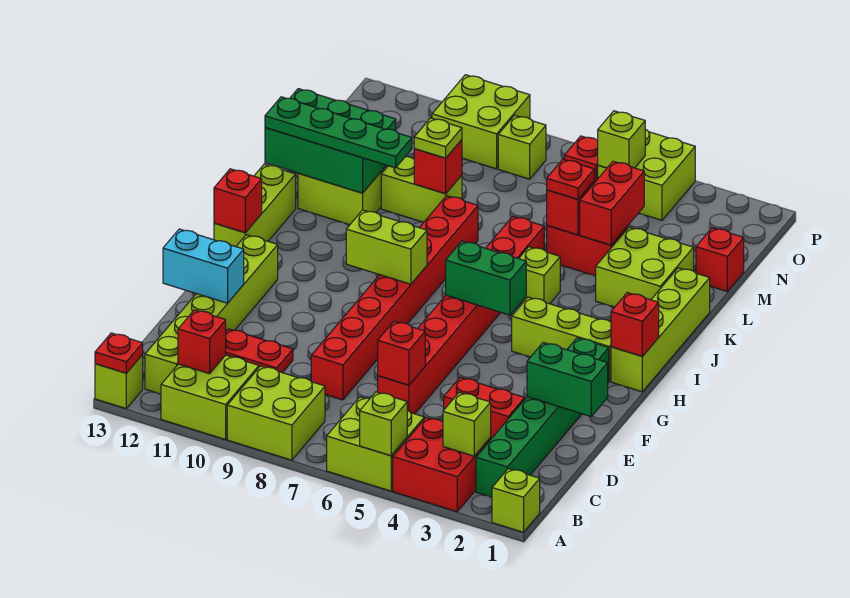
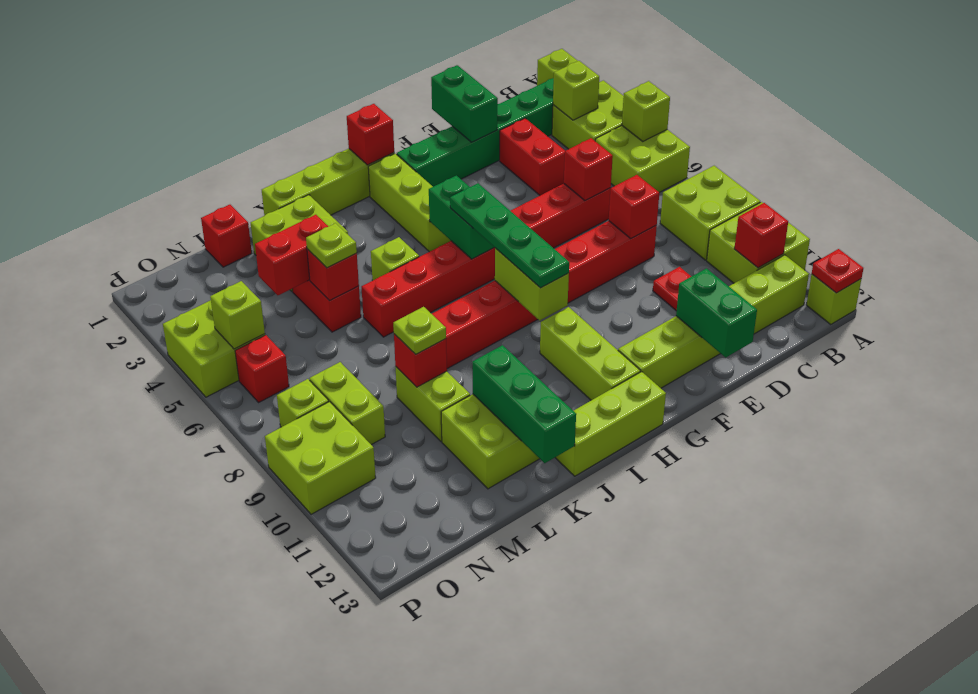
red brick A3:B4 level 1 -> lime brick A3:B4 level 1
cyan brick E12:E13 level 2 -> green brick E12:E13 level 2
none -> lime brick H10:H12 level 1
red brick H13 level 2 -> red brick D8 level 2
green plate K10:K13 level 3 -> green plate H6:H9 level 3
green brick K11:L13 level 2 -> green brick K11:K13 level 2
red plate L5 level 3 -> lime plate L5 level 3
none -> lime brick N8:N9 level 1

